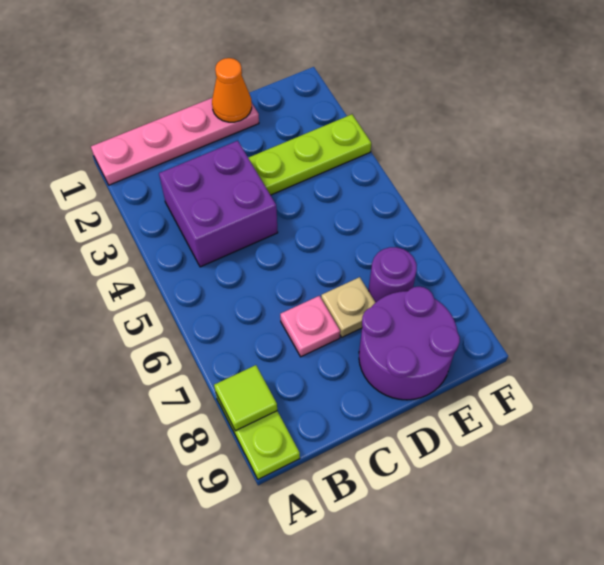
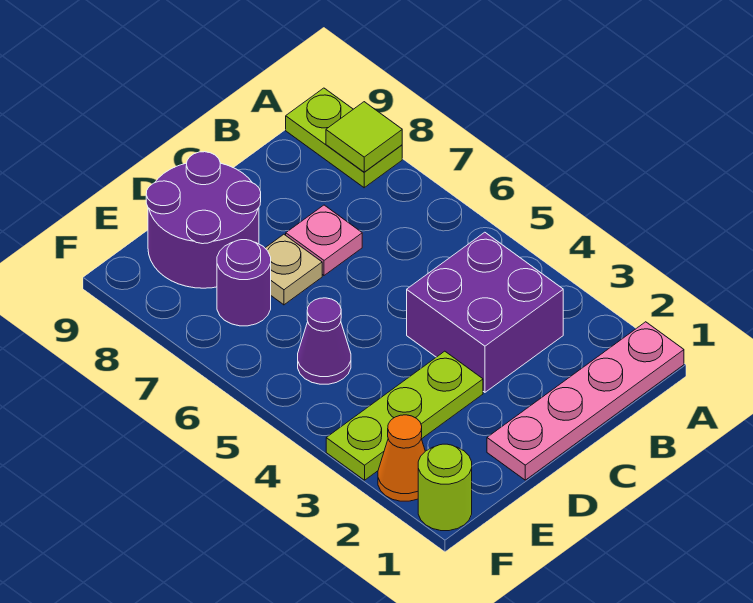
orange cone D1 level 2 -> orange cone F2 level 1
none -> purple cone E5 level 1
none -> lime round brick F1 level 1

